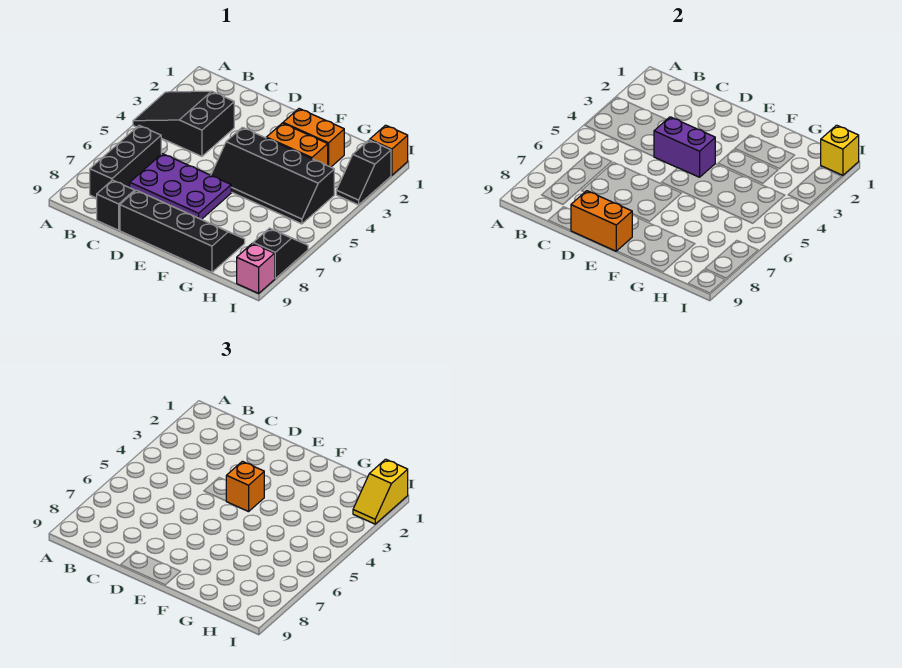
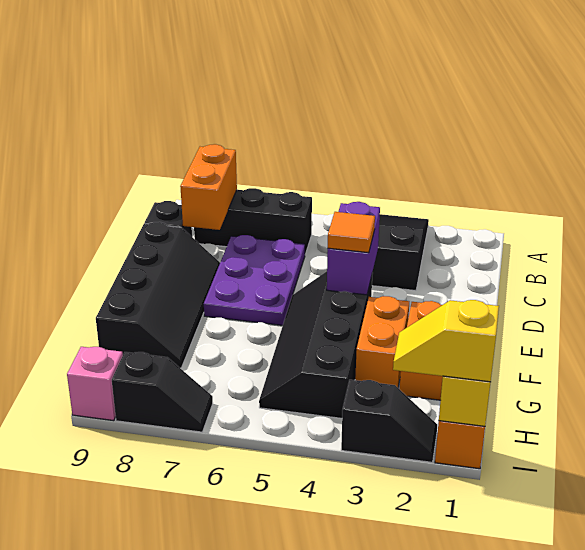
orange brick D9:E9 level 2 -> orange brick B8:C8 level 2
orange brick E4 level 3 -> orange tile E4 level 3
black slope I2:I3 level 1 top 2 -> black slope I2:I3 level 1 top 3

